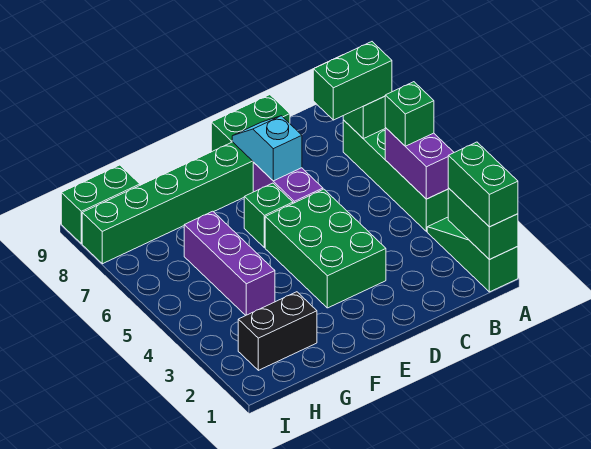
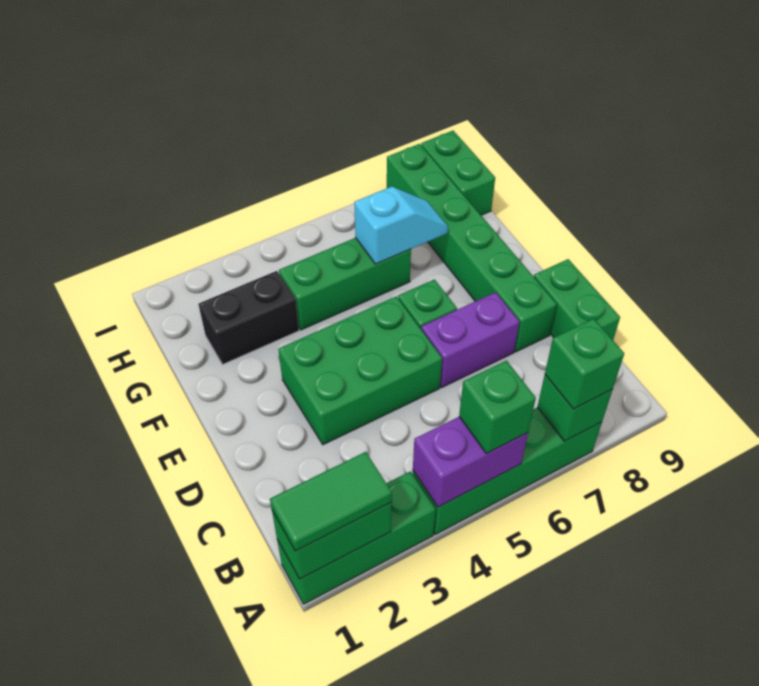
green slope A1:A3 level 1 top 1 -> green brick A1:A3 level 1
green brick A1:A2 level 3 -> green tile A1:A2 level 3
green brick A7:B7 level 3 -> green brick A7 level 3
cyan slope D7:D8 level 2 top 7 -> cyan slope G6:G7 level 2 top 6
black brick G2:H2 level 1 -> black brick G2:G3 level 1
purple brick G4:G6 level 1 -> green brick G4:G6 level 1

